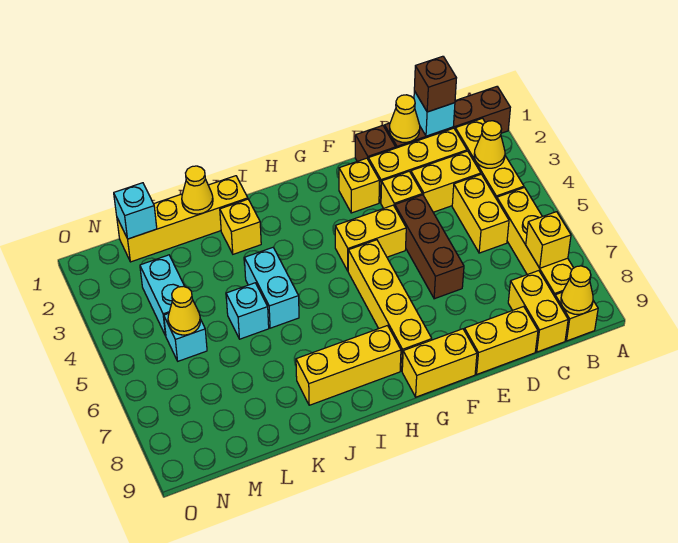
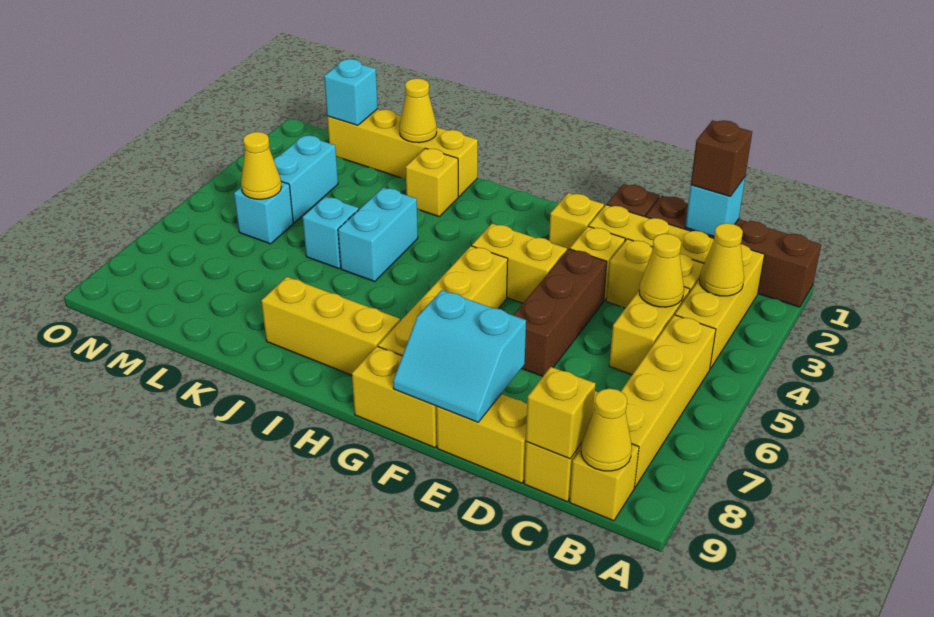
yellow brick B7 level 2 -> yellow brick C9 level 2
yellow cone D1 level 2 -> yellow cone C4 level 2
none -> cyan slope E8:F9 level 2 top 8

